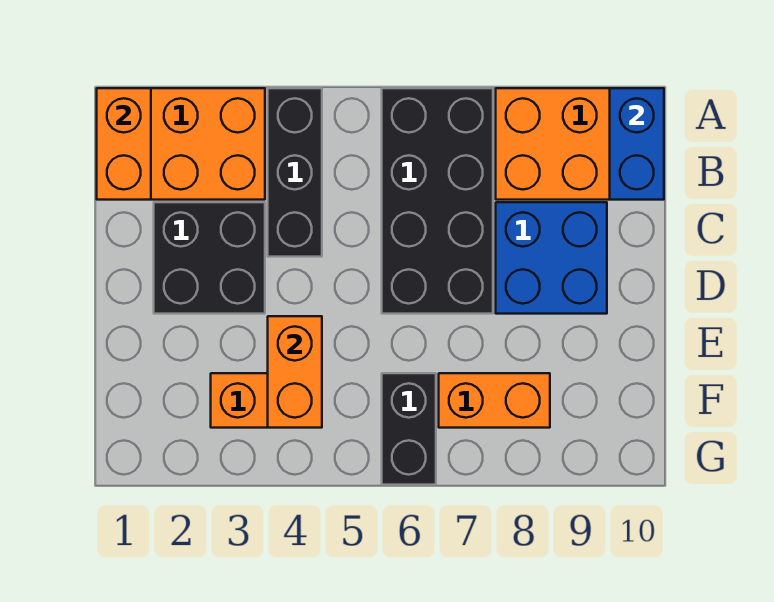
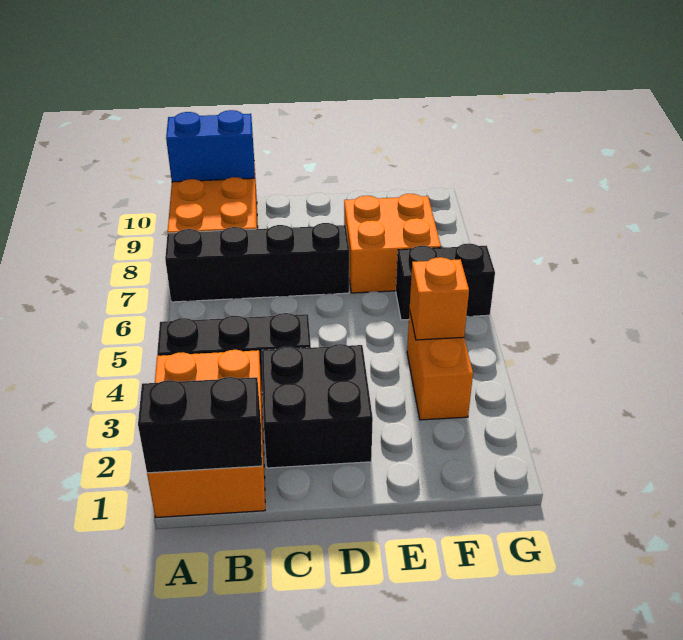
orange brick A1:B1 level 2 -> black brick A1:B1 level 2
black brick A6:D7 level 1 -> black brick A7:D7 level 1
blue brick C8:D9 level 1 -> none
orange brick E4:F4 level 2 -> orange brick F4 level 2
orange brick F7:F8 level 1 -> orange brick E7:F8 level 1

